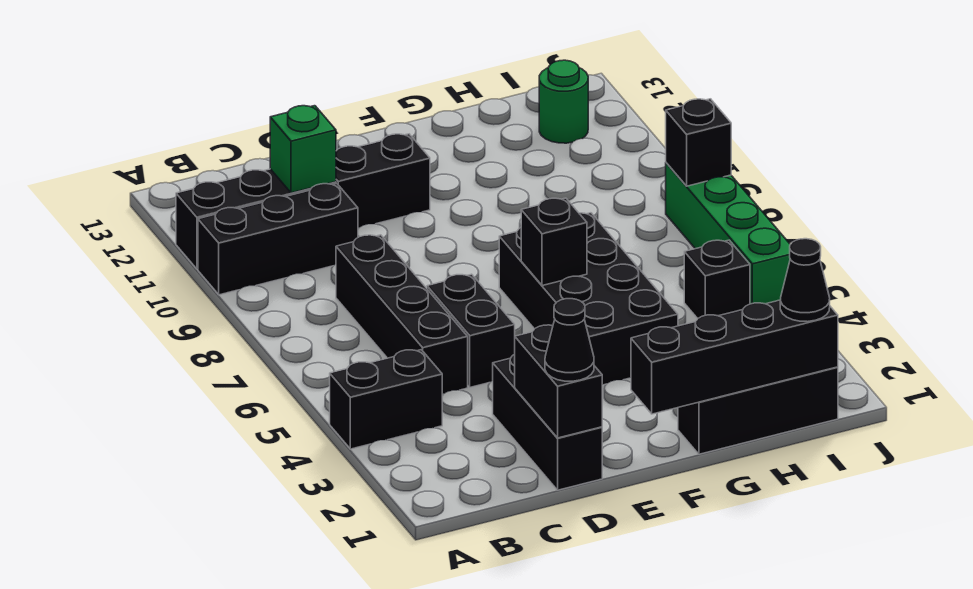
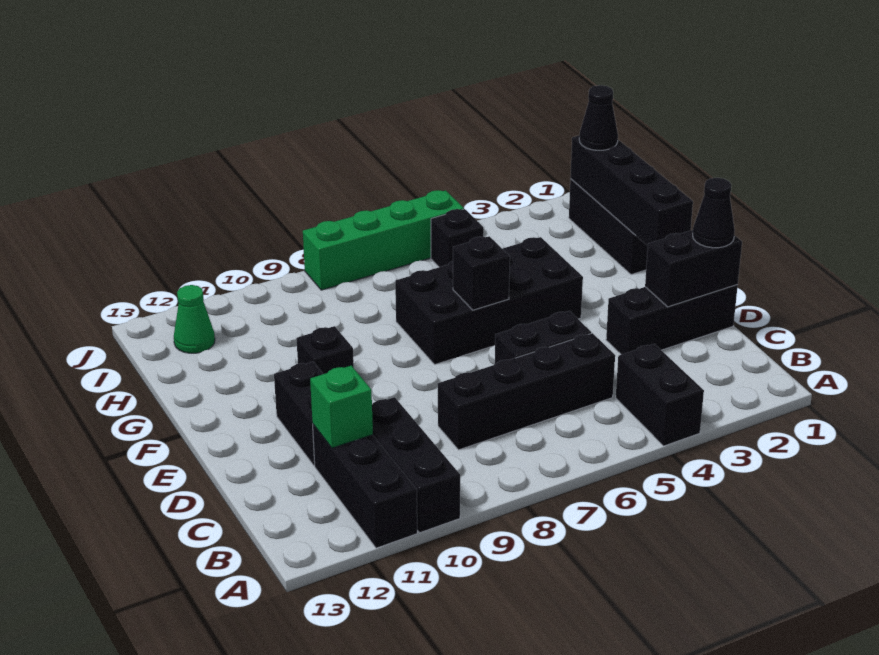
green round brick I12 level 1 -> green cone I12 level 1
black brick J8 level 2 -> black brick F10 level 1

